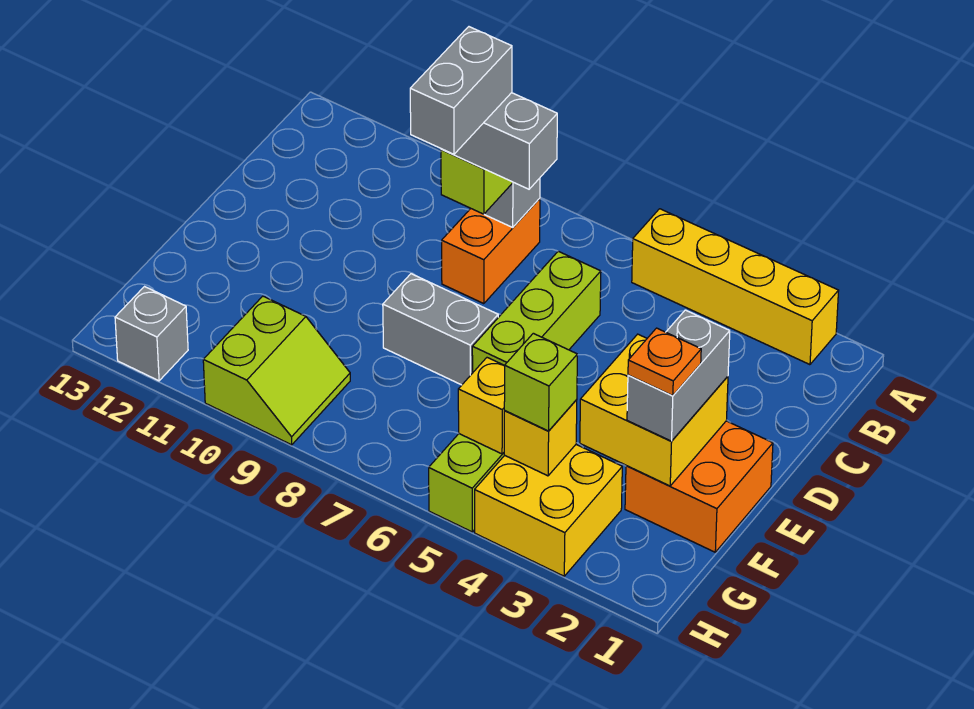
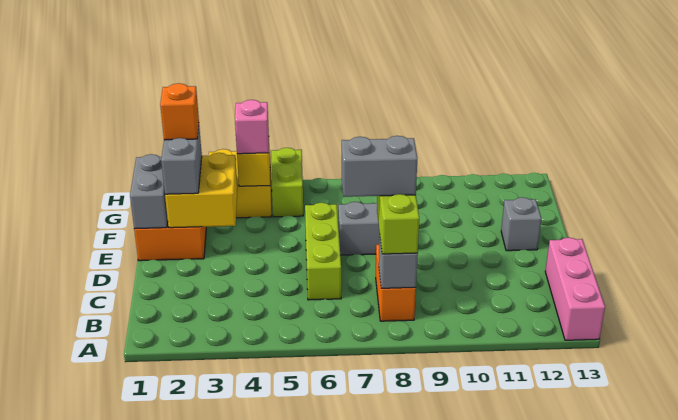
yellow brick A2:A5 level 1 -> none
none -> pink brick A13:C13 level 1
grey brick C8:D8 level 5 -> grey brick E1:F1 level 2
orange plate F2 level 4 -> orange brick F2 level 4
lime brick G4 level 3 -> pink brick G4 level 3
yellow brick G5 level 2 -> none
lime slope G9:H10 level 1 top 10 -> none
grey brick H12 level 1 -> grey brick E12 level 1

